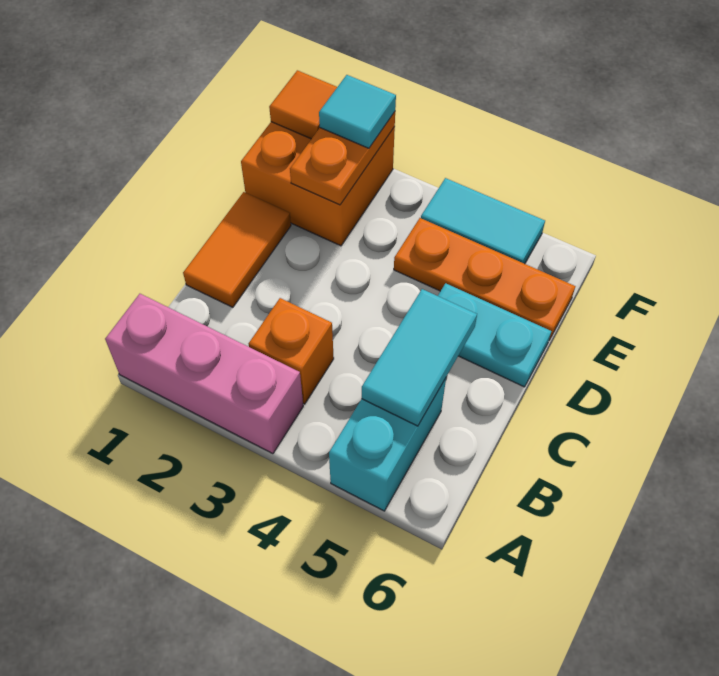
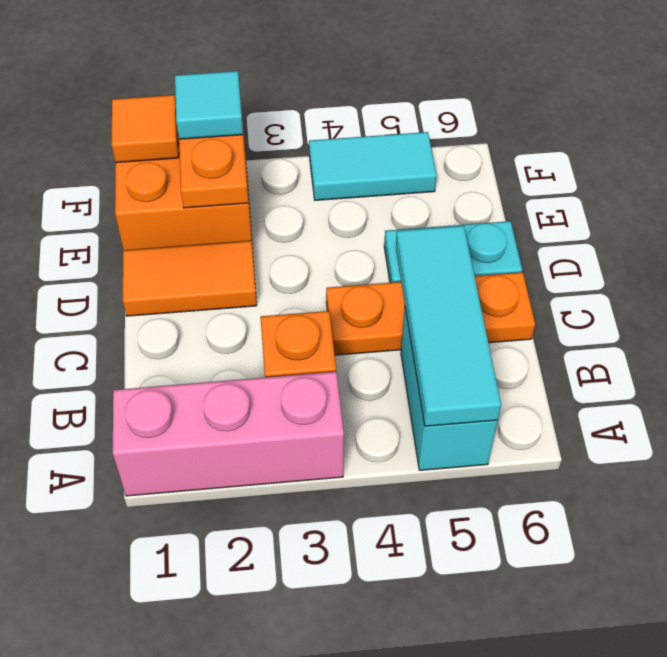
cyan tile B5:C5 level 2 -> cyan tile A5:C5 level 2
orange tile C1:D1 level 1 -> orange tile D1:D2 level 1
orange plate E4:E6 level 1 -> orange plate C4:C6 level 1

